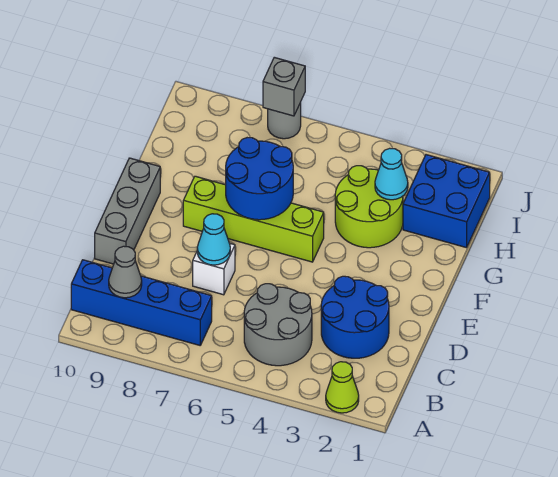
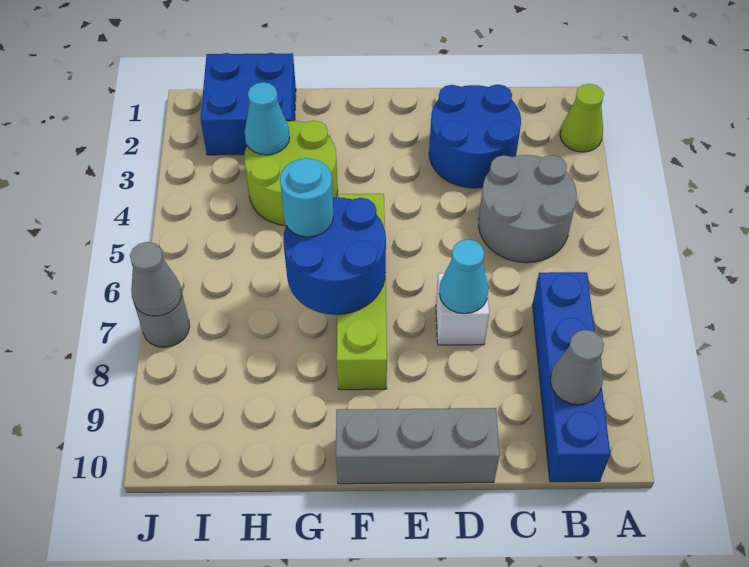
none -> cyan round brick G6 level 3
grey brick J7 level 2 -> grey cone J7 level 2

